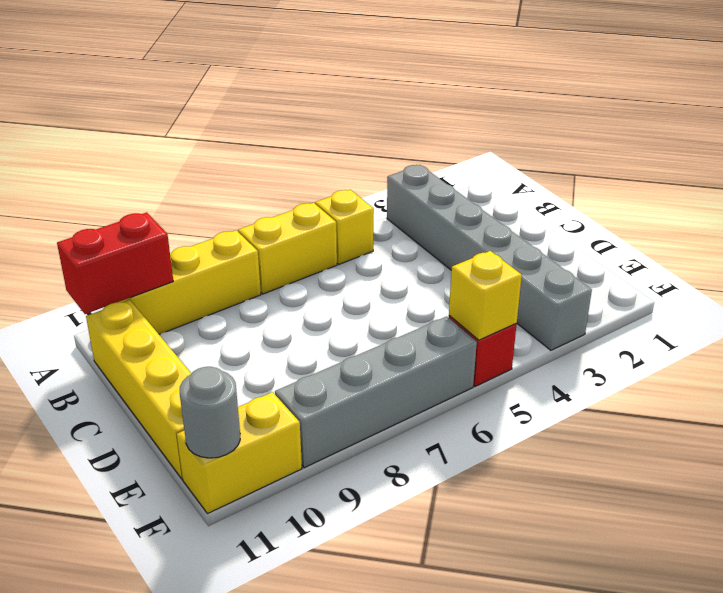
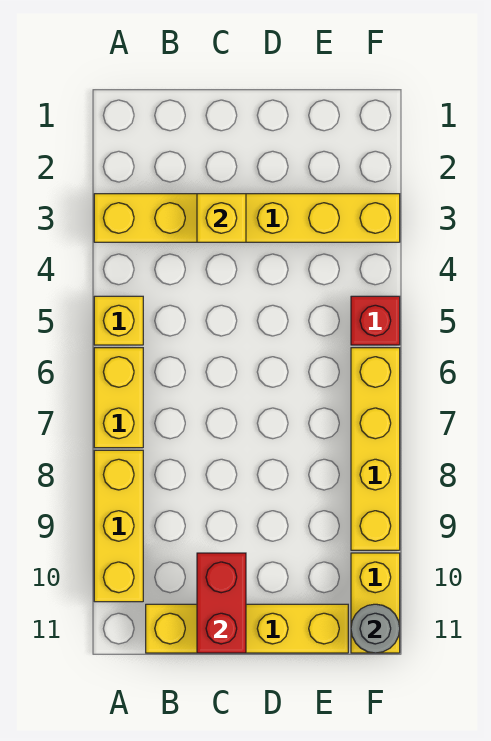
grey brick A3:F3 level 1 -> yellow brick A3:F3 level 1
red brick A10:A11 level 2 -> red brick C10:C11 level 2
yellow brick F5 level 2 -> yellow brick C3 level 2
grey brick F6:F9 level 1 -> yellow brick F6:F9 level 1

